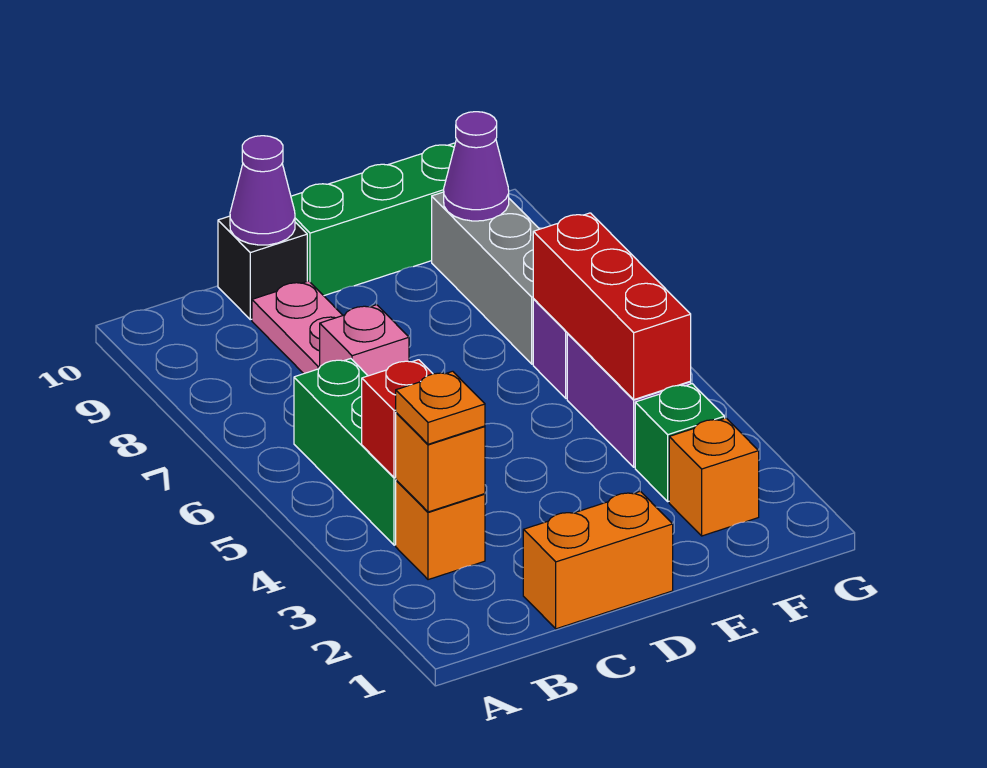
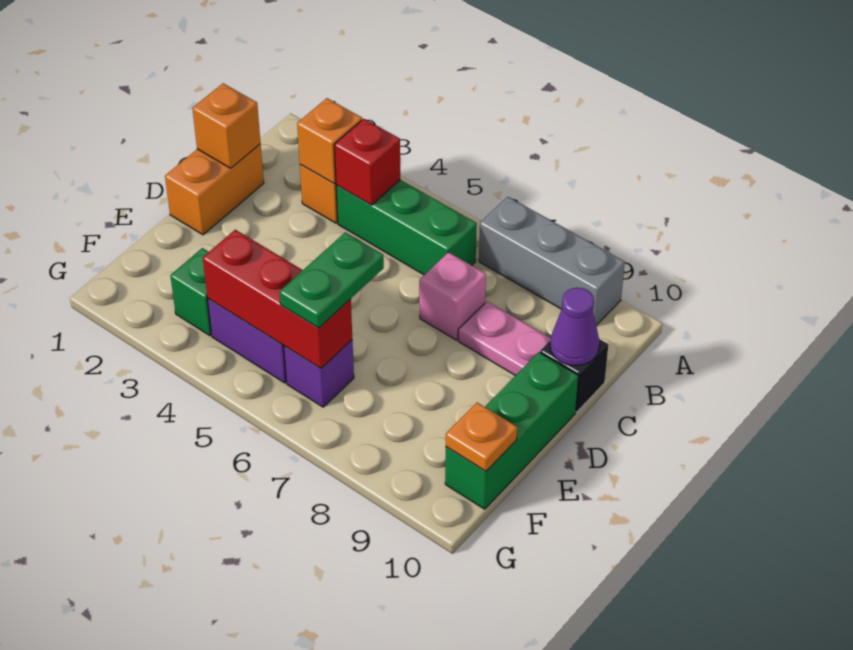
orange plate B3 level 3 -> orange plate F10 level 2
none -> green plate E6:F6 level 3
orange brick F2 level 1 -> orange brick C1 level 2
grey brick F7:F9 level 1 -> grey brick A7:A9 level 1
purple cone F9 level 2 -> none

